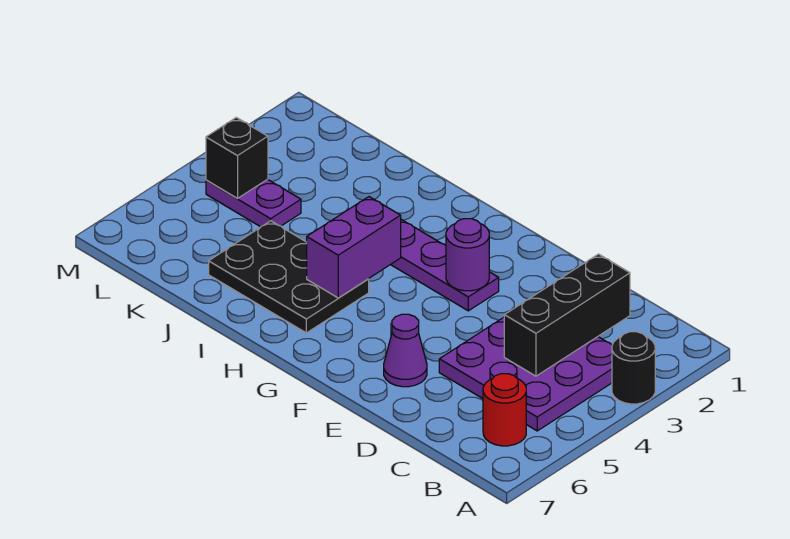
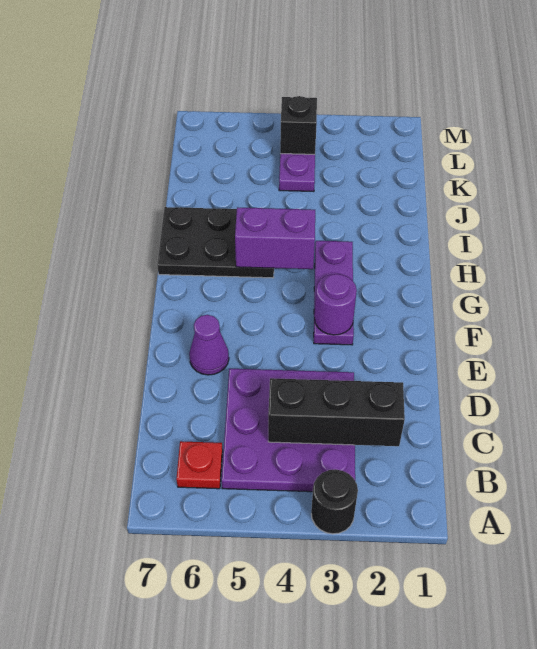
red round brick B6 level 1 -> red plate B6 level 1
black plate H5:J6 level 1 -> black plate H5:I7 level 1

